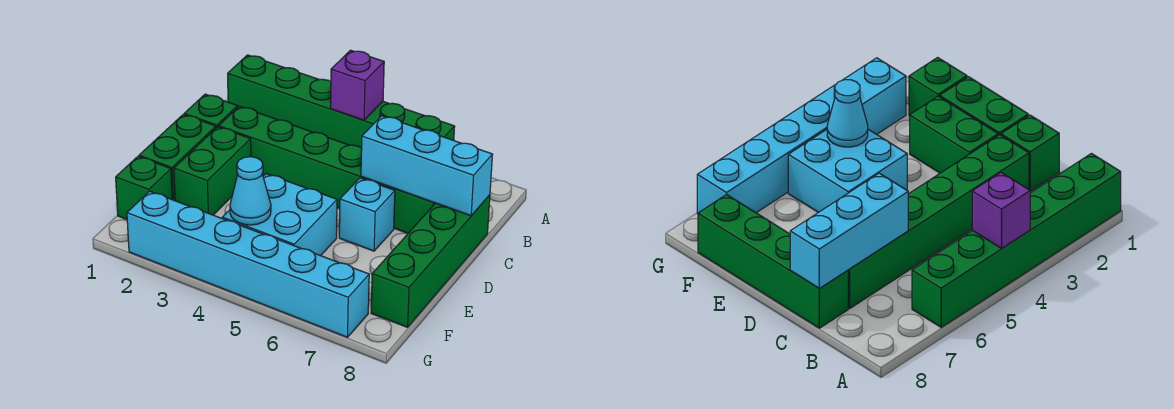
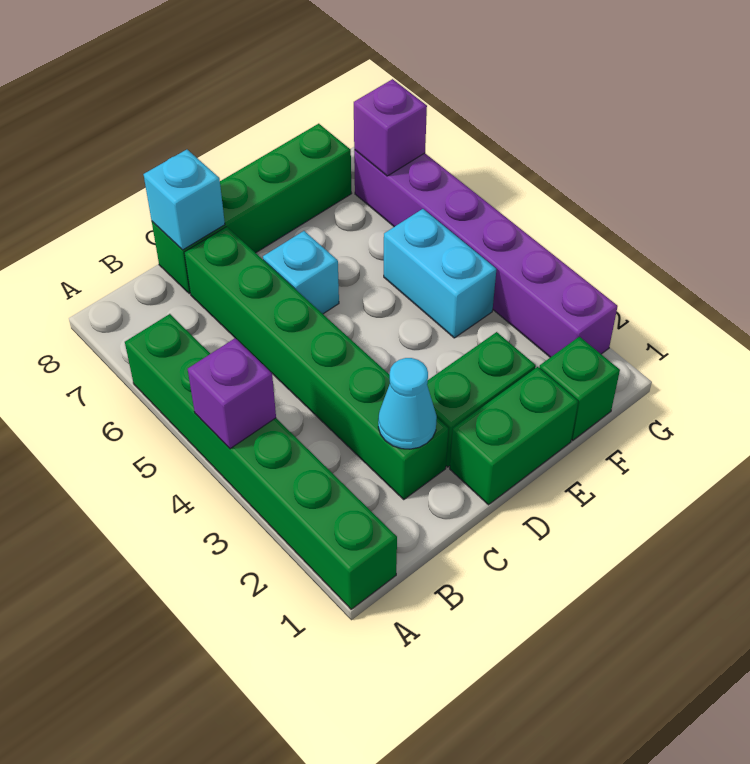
green brick C1 level 1 -> none
cyan brick C6:C8 level 2 -> cyan brick C8 level 2
cyan brick E4:F5 level 1 -> cyan brick F4:F5 level 1
cyan cone F4 level 2 -> cyan cone C2 level 2
cyan brick G2:G7 level 1 -> purple brick G2:G7 level 1
none -> purple brick G7 level 2

